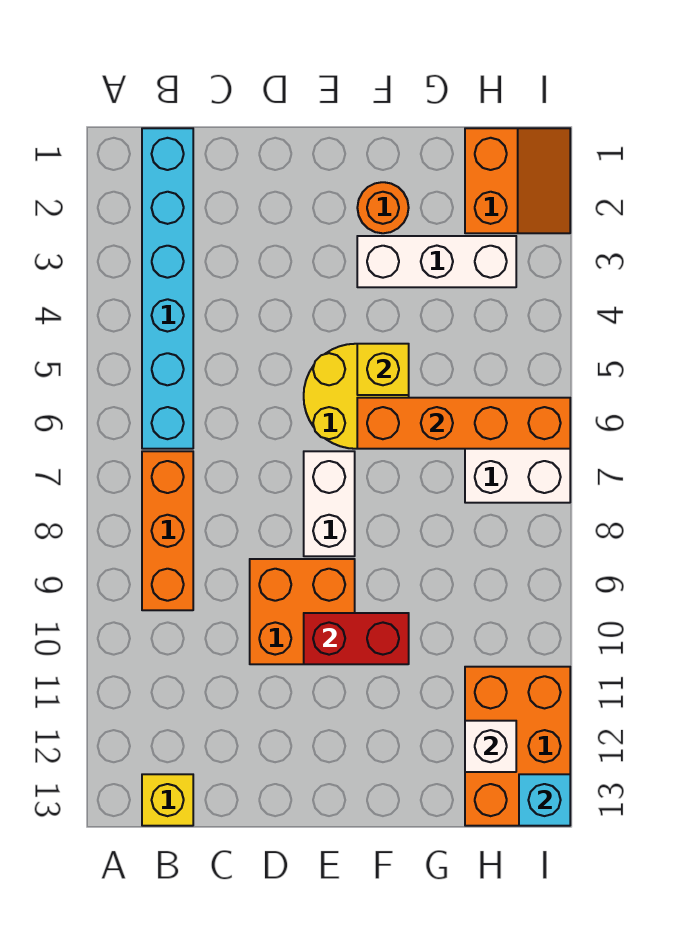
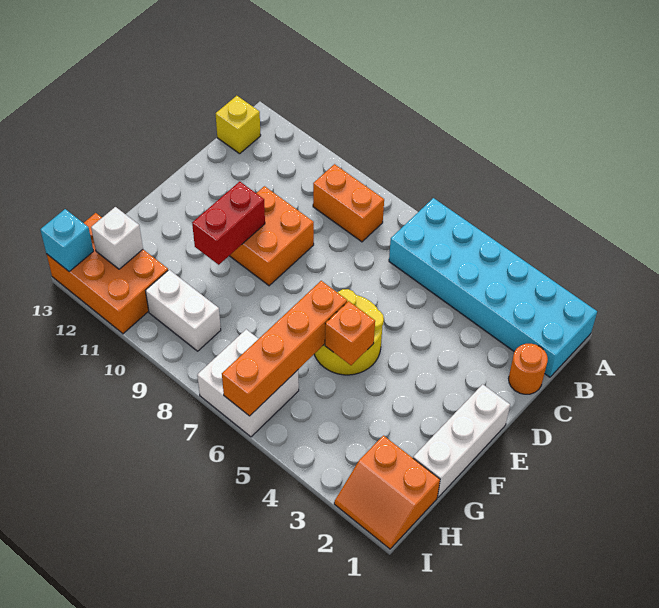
cyan brick B1:B6 level 1 -> cyan brick A1:B6 level 1
orange brick B7:B9 level 1 -> orange brick B8:B9 level 1
white brick E7:E8 level 1 -> white brick H9:H10 level 1
orange round brick F2 level 1 -> orange round brick C1 level 1
white brick F3:H3 level 1 -> white brick E1:G1 level 1
yellow brick F5 level 2 -> orange brick F5 level 2

